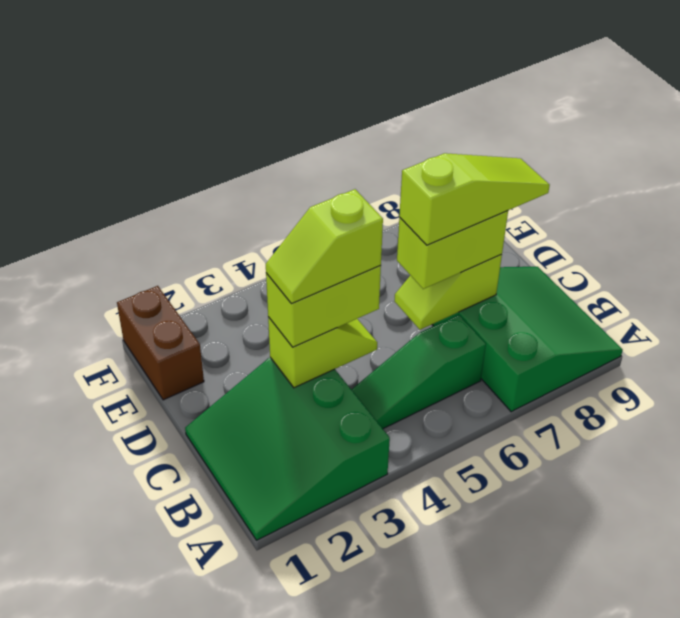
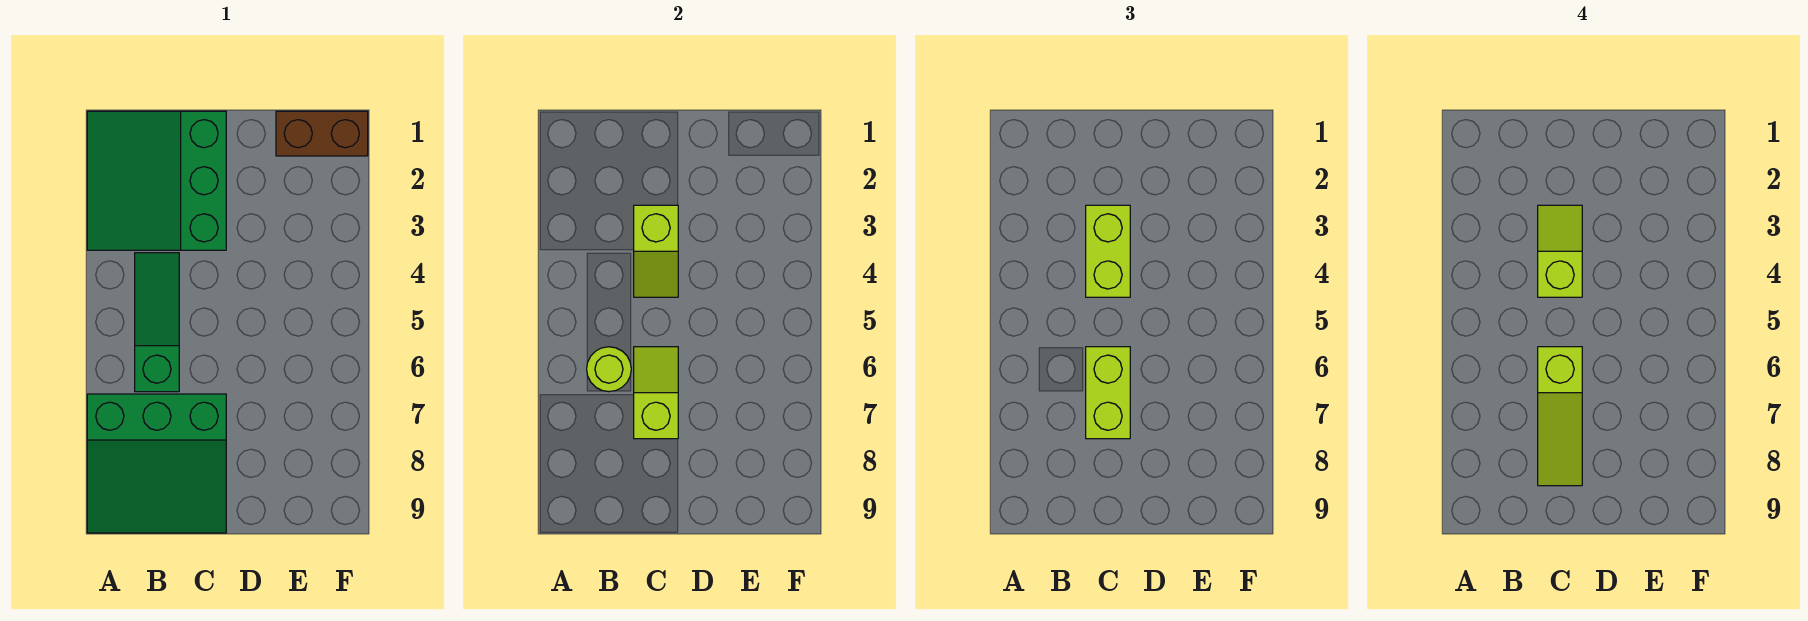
green slope A1:C3 level 1 top 3 -> green slope A1:C3 level 1 top C
none -> lime round brick B6 level 2

